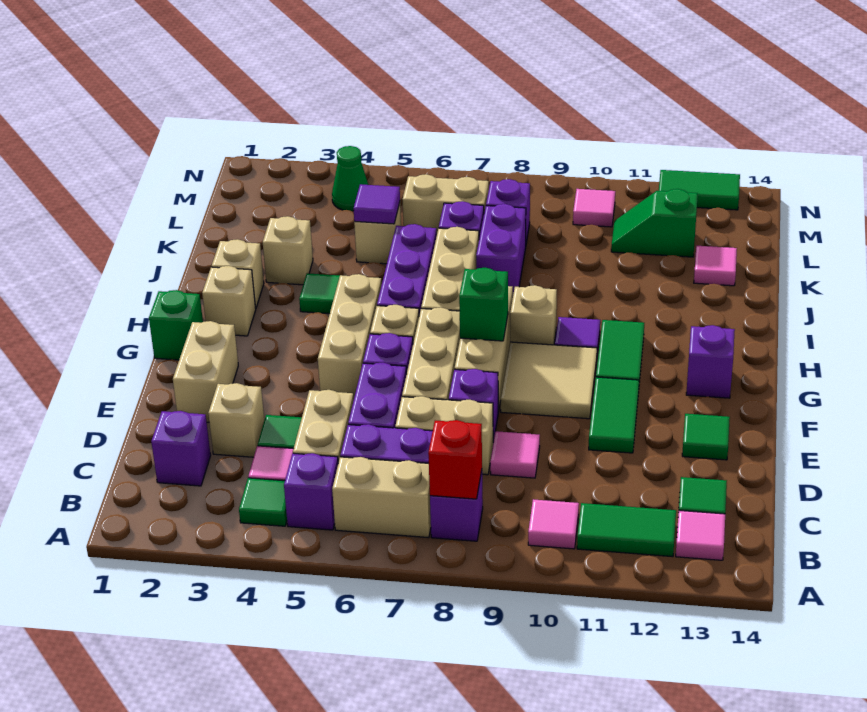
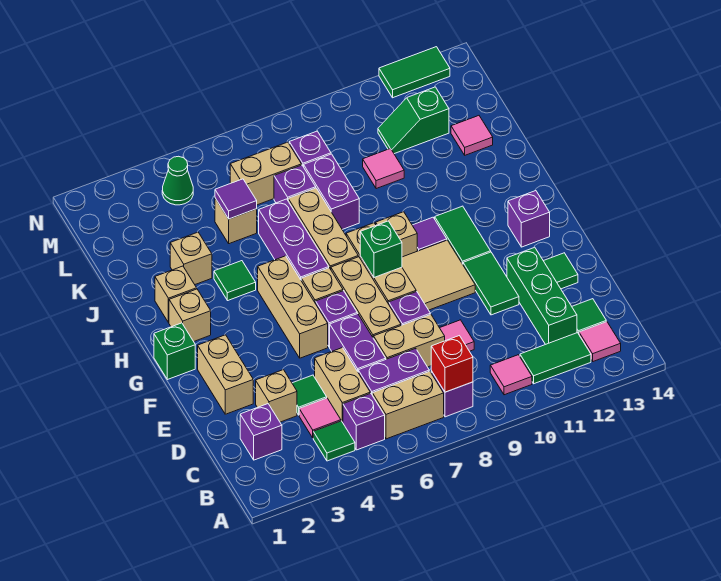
none -> green brick C12:E12 level 1
pink tile M10 level 1 -> pink tile K10 level 1

